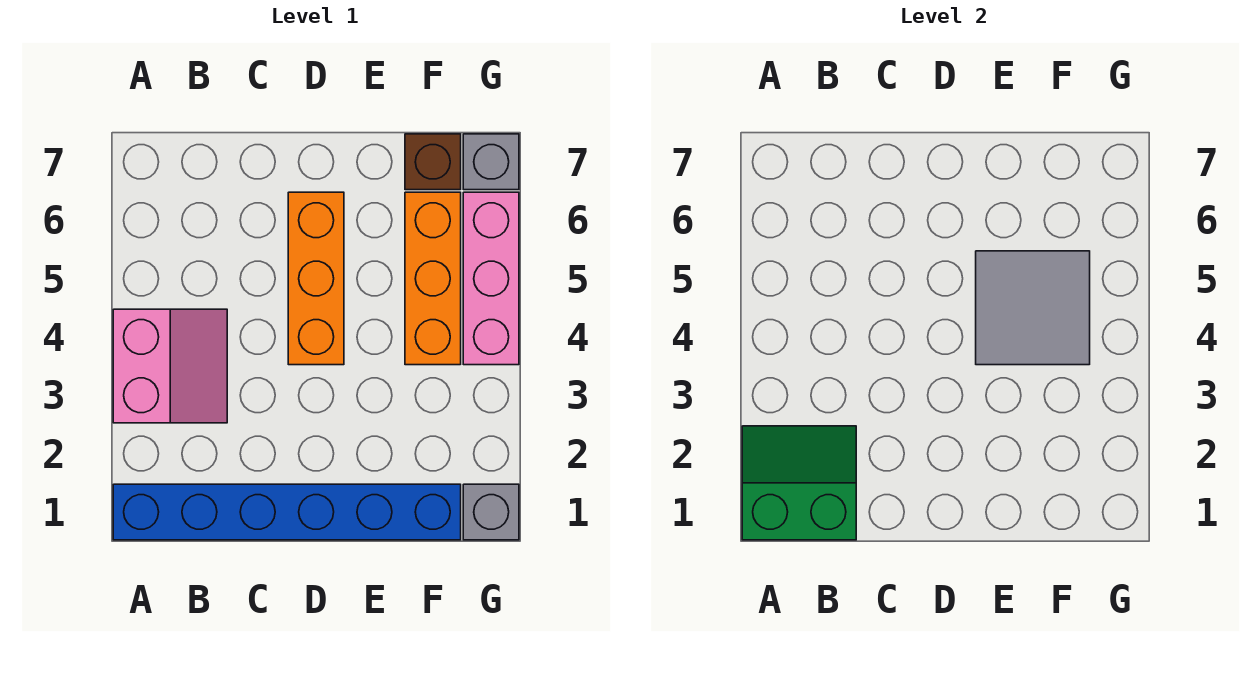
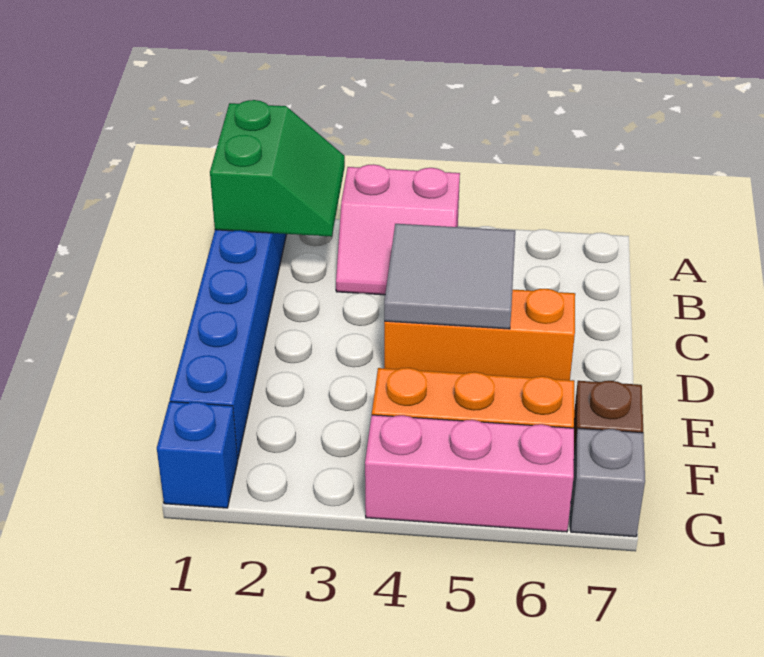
grey tile E4:F5 level 2 -> grey tile C4:D5 level 2
grey brick G1 level 1 -> blue brick G1 level 1

